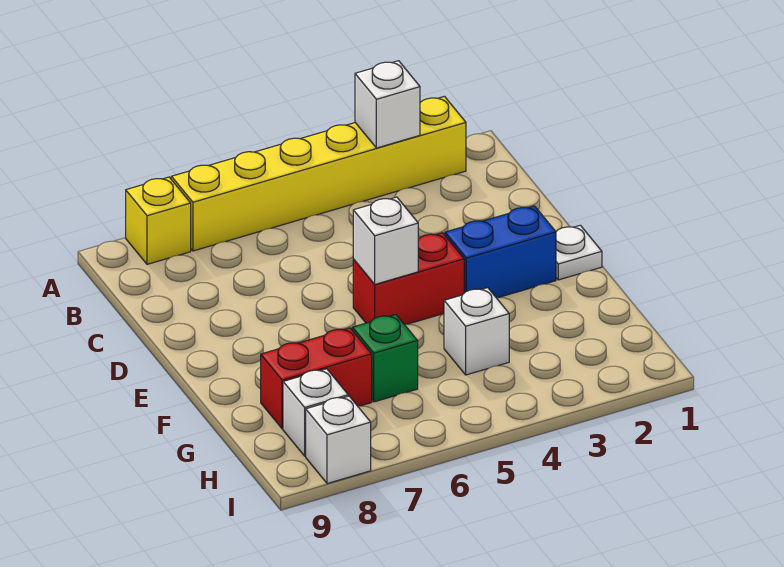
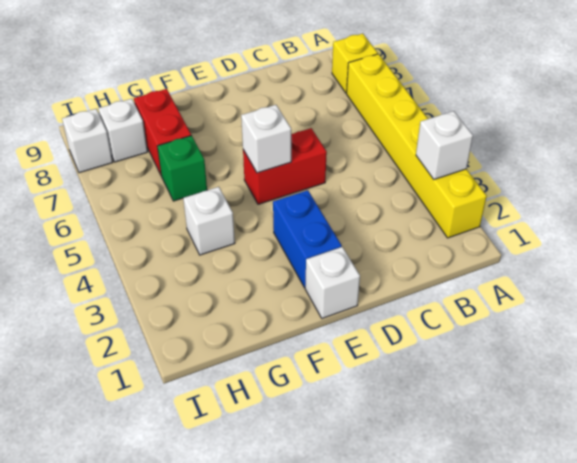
white plate E1 level 1 -> white brick E1 level 1
red brick E4:E5 level 1 -> red brick D5:E5 level 1

